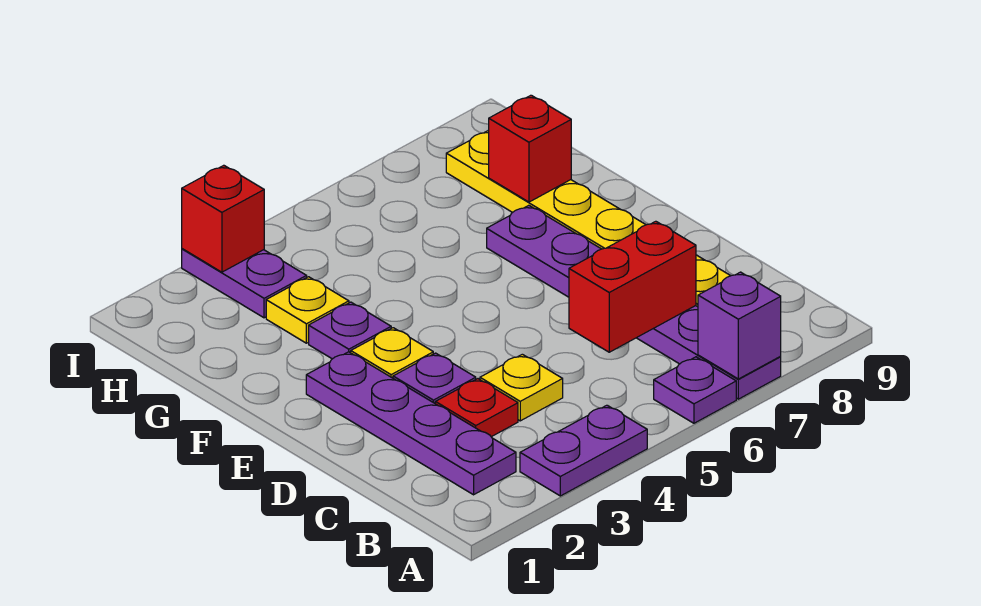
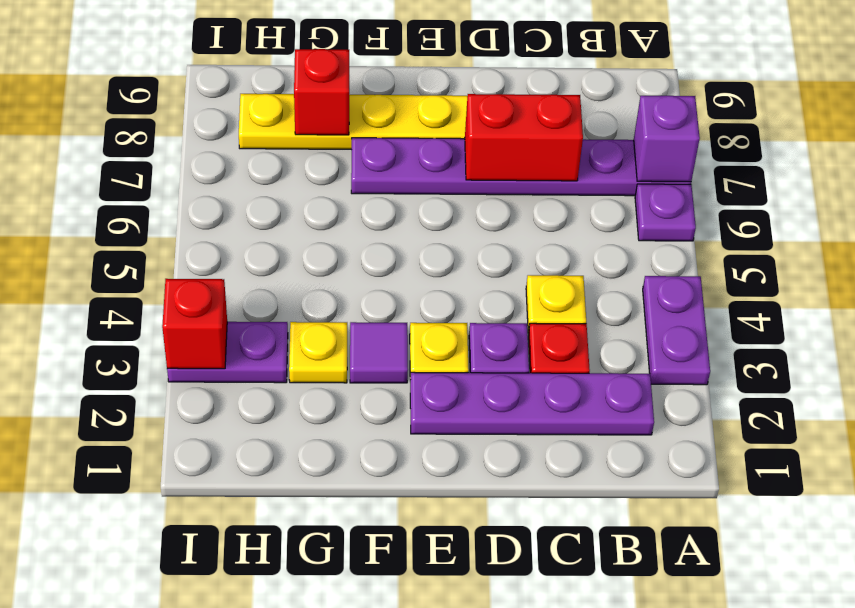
red brick C6:C7 level 2 -> red brick C7:D7 level 2
purple plate F3 level 1 -> purple tile F3 level 1

